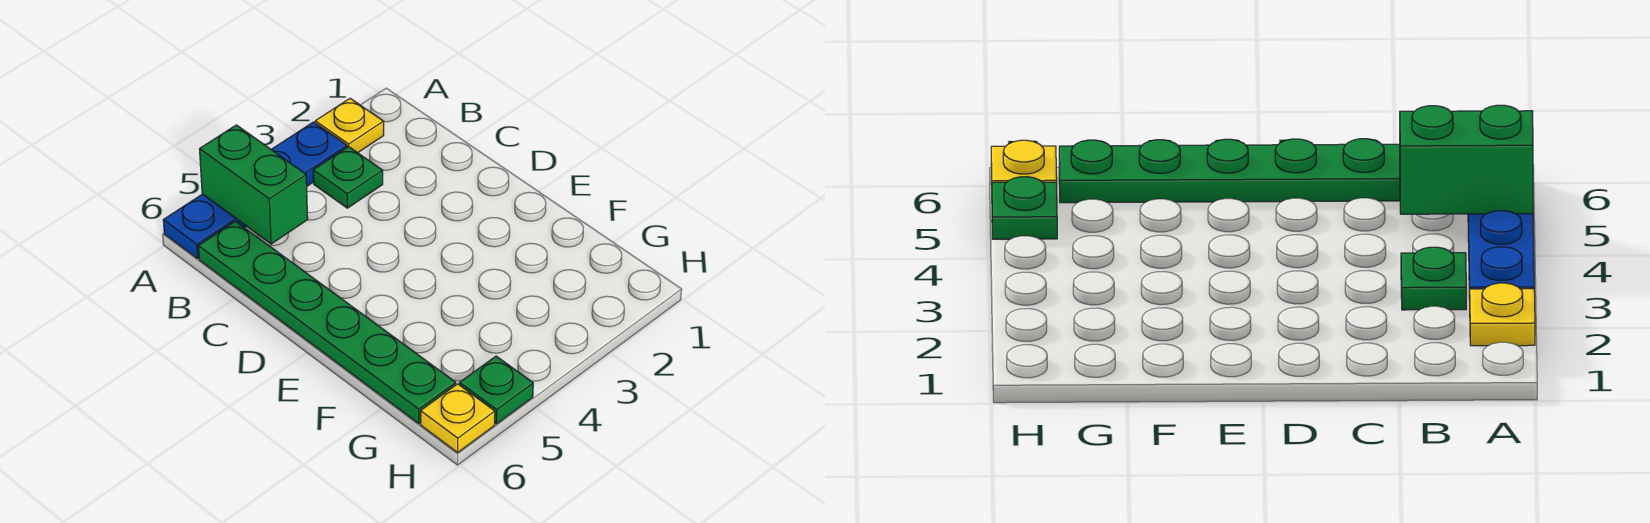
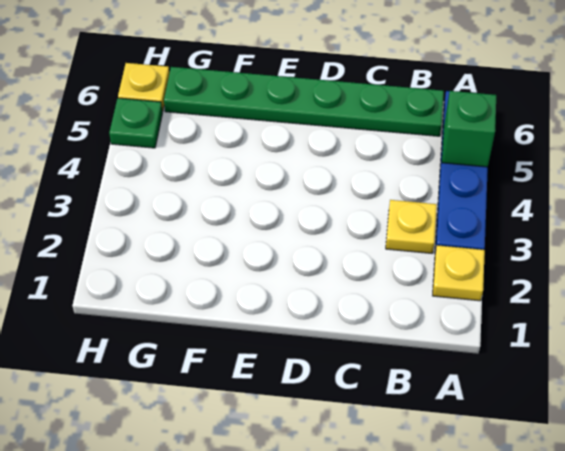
green brick A5:B5 level 2 -> green brick A5 level 2
green plate B3 level 1 -> yellow plate B3 level 1

